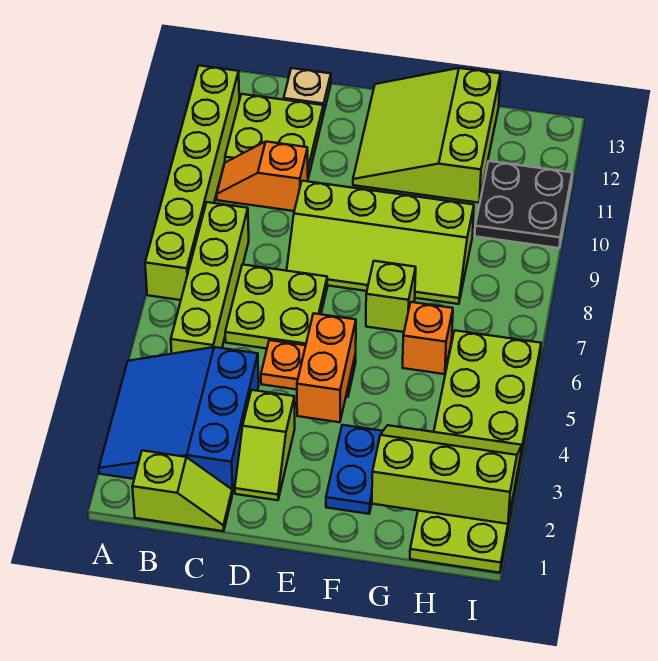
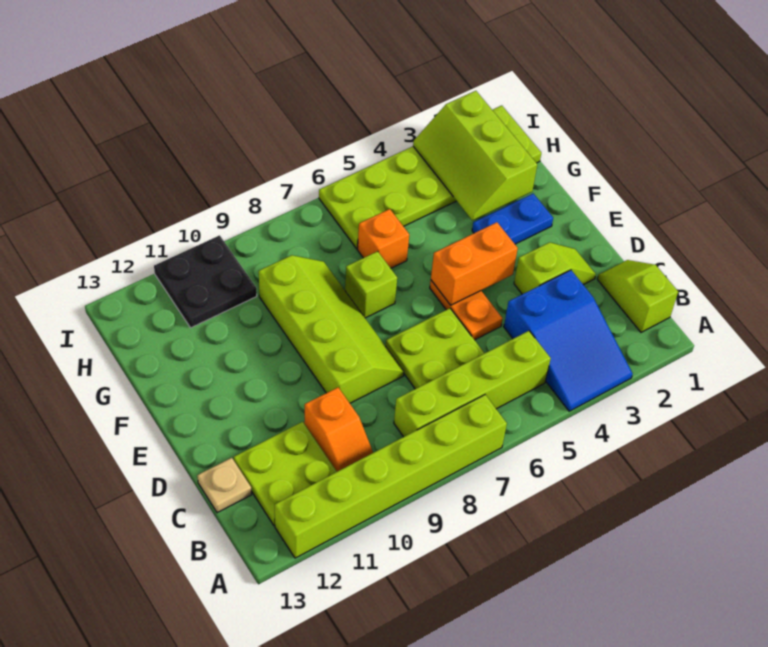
blue slope A2:C4 level 1 top C -> blue slope A3:C4 level 1 top C
lime slope E11:G13 level 1 top G -> none

